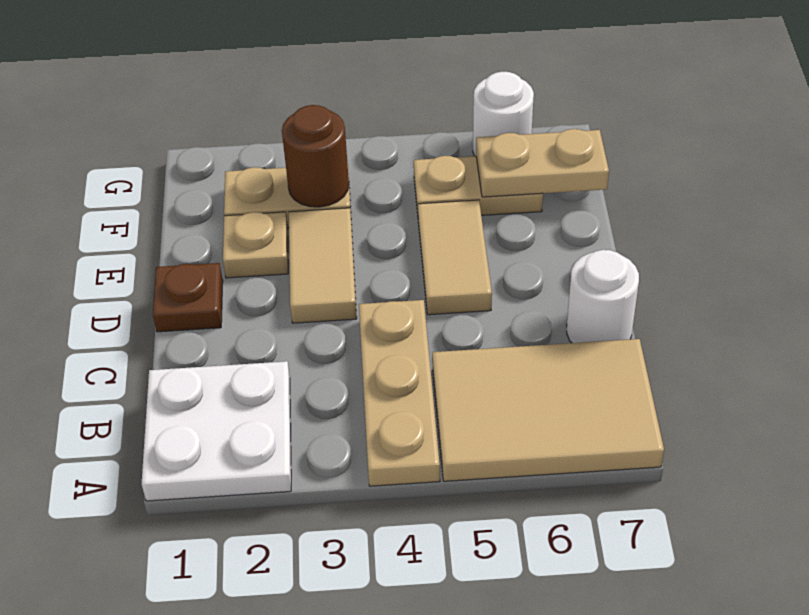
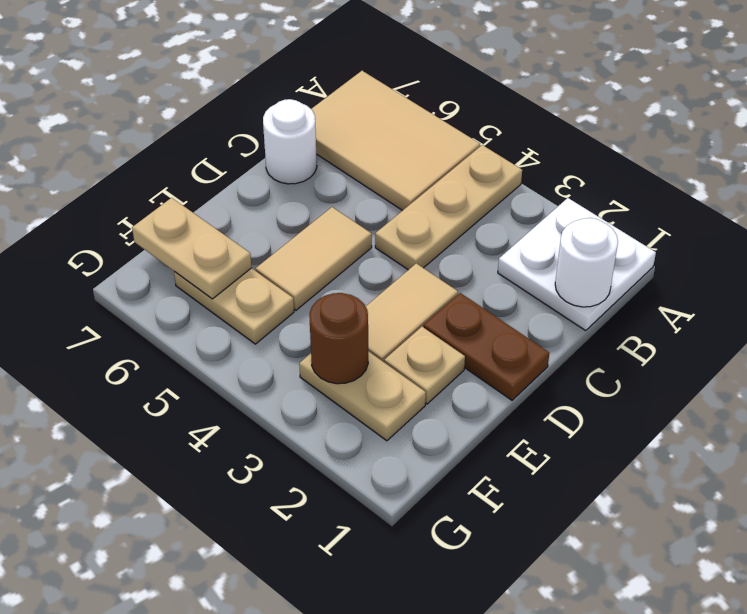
brown plate D1 level 1 -> brown plate D1:D2 level 1
white round brick G6 level 1 -> white round brick B1 level 2

